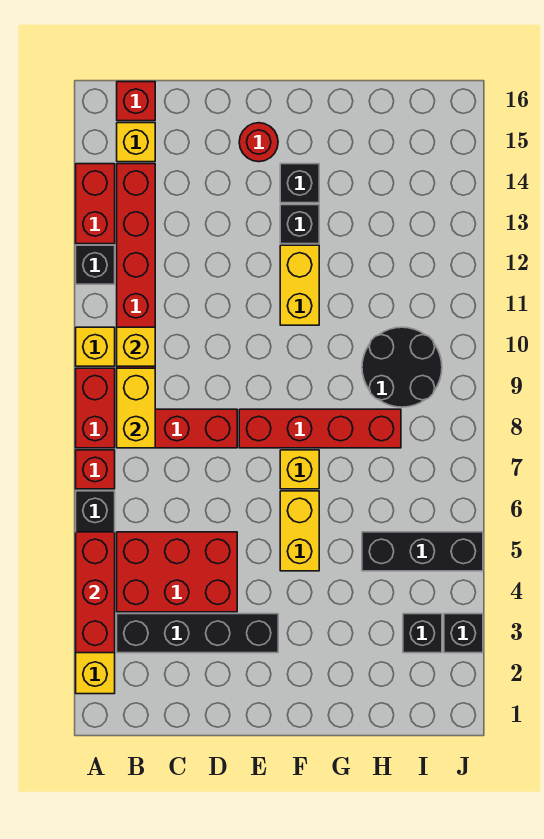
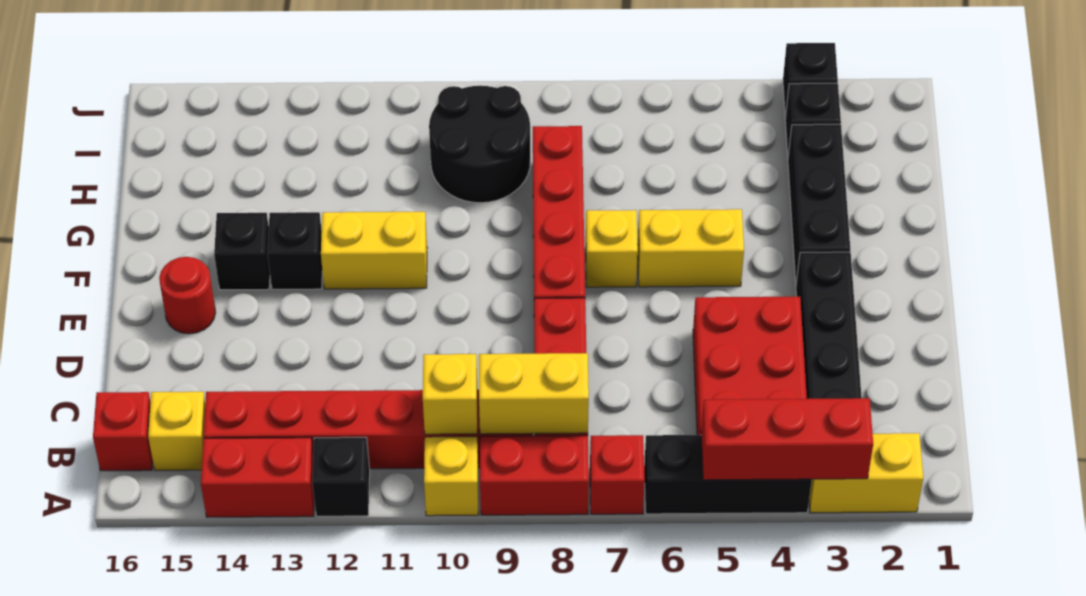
black brick H5:J5 level 1 -> black brick F3:H3 level 1

